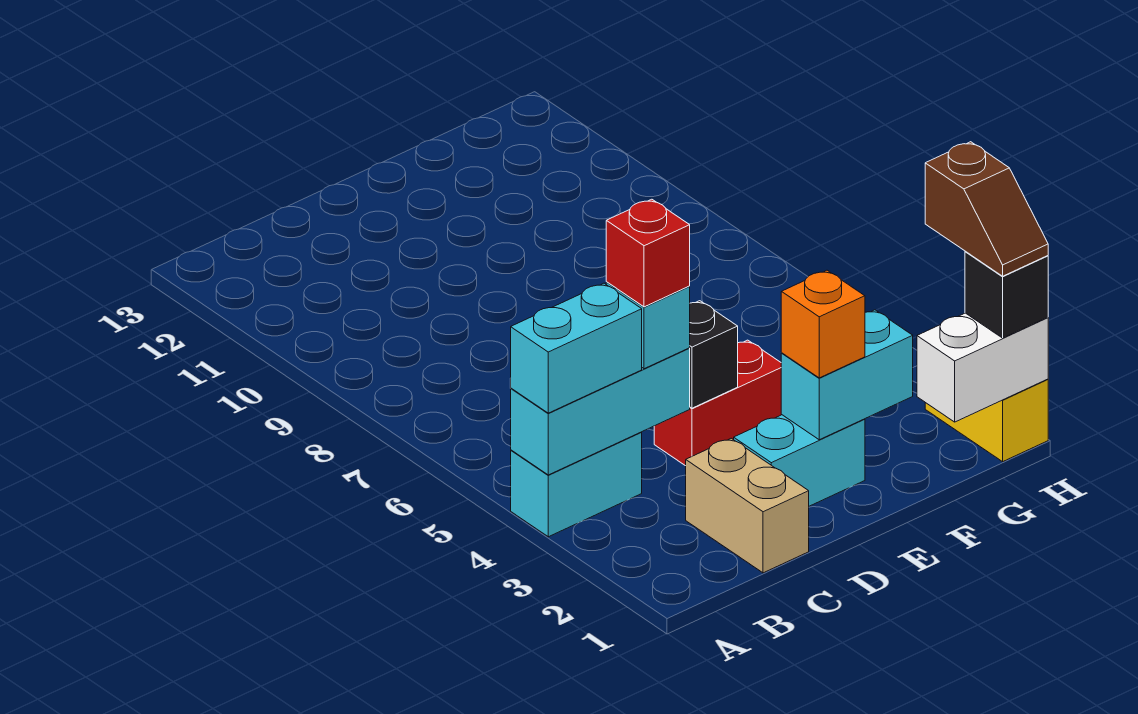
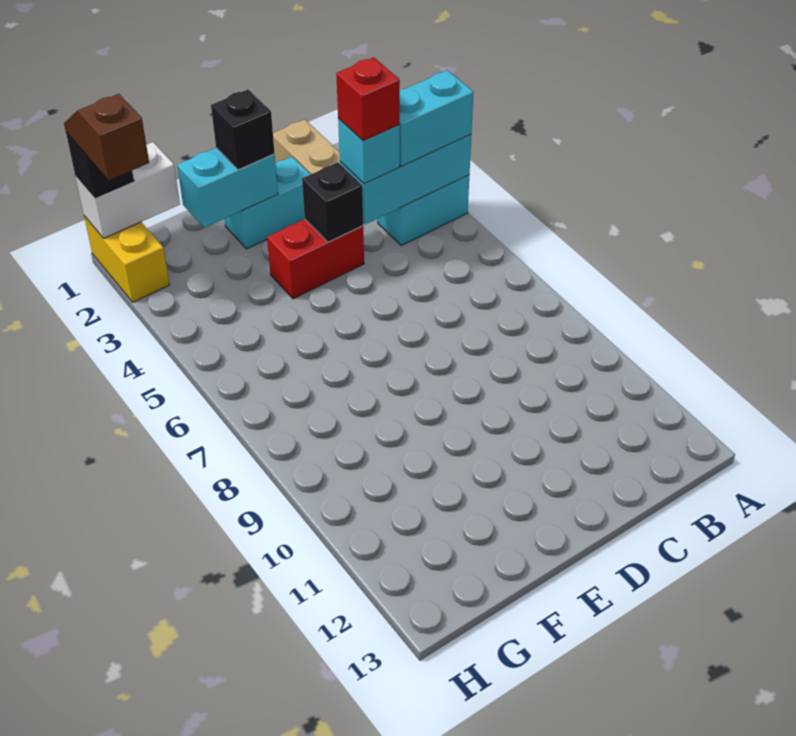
orange brick E2 level 3 -> black brick E2 level 3

